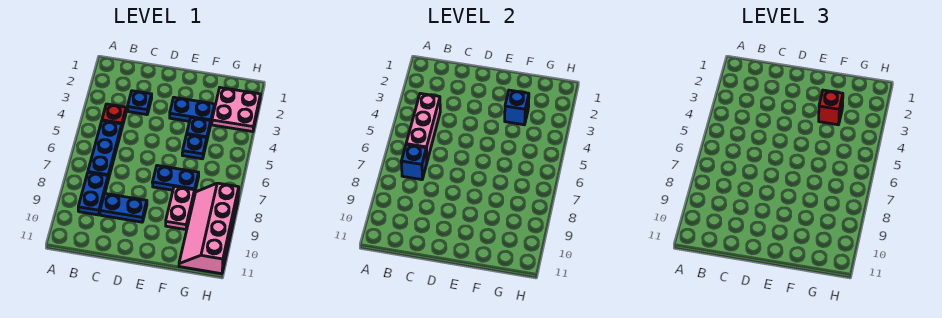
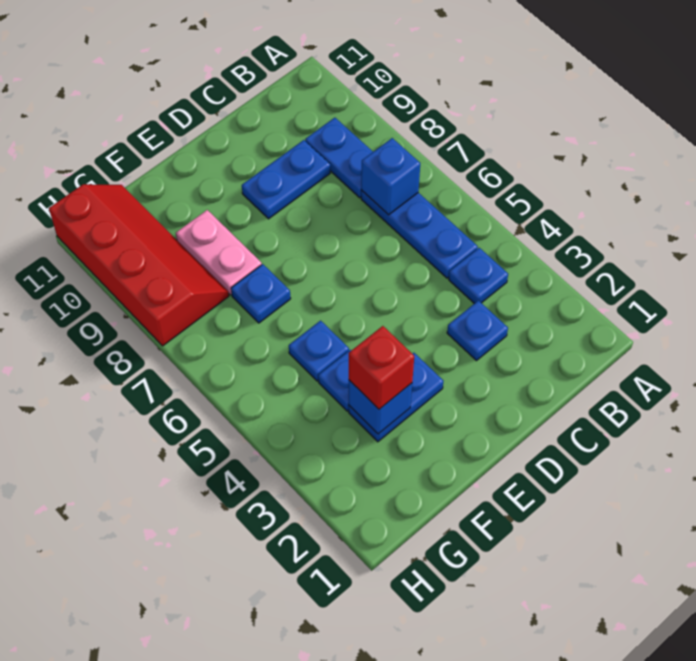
red plate B4 level 1 -> blue plate B4 level 1
pink brick B4:B6 level 2 -> none
blue plate E7:F7 level 1 -> blue plate F7 level 1
pink plate G2:H3 level 1 -> none
pink slope G8:H11 level 1 top H -> red slope G8:H11 level 1 top H

